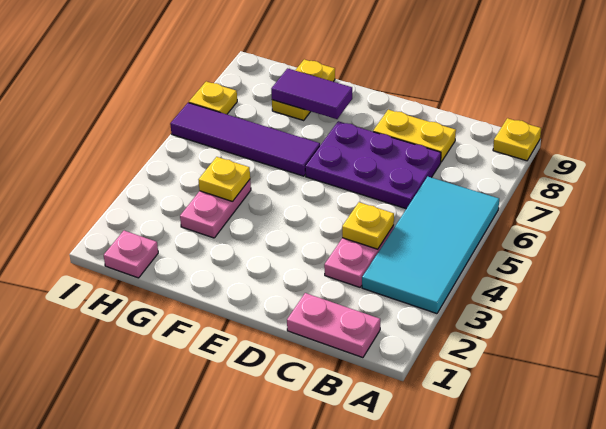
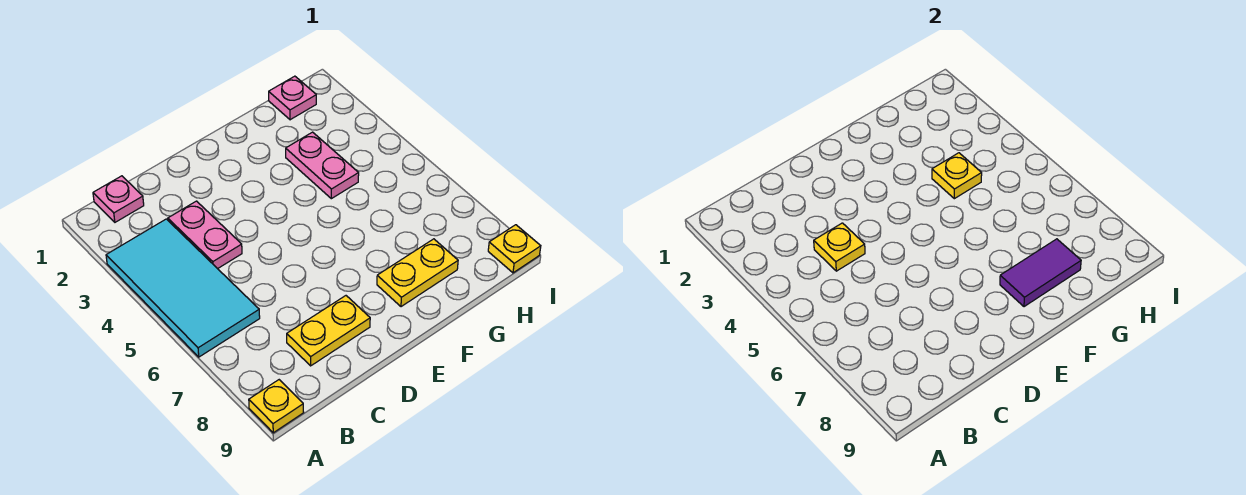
pink plate B1:C1 level 1 -> pink plate B1 level 1
purple plate C6:E7 level 1 -> none
purple tile F6:I6 level 1 -> none
yellow plate G8:G9 level 1 -> yellow plate F8:G8 level 1
yellow plate I7 level 1 -> yellow plate I9 level 1

